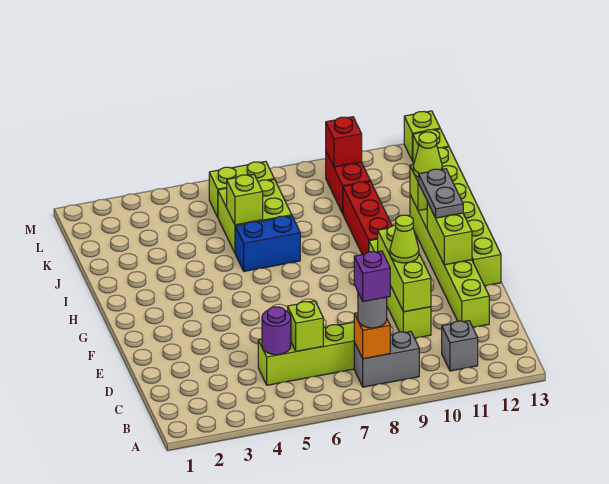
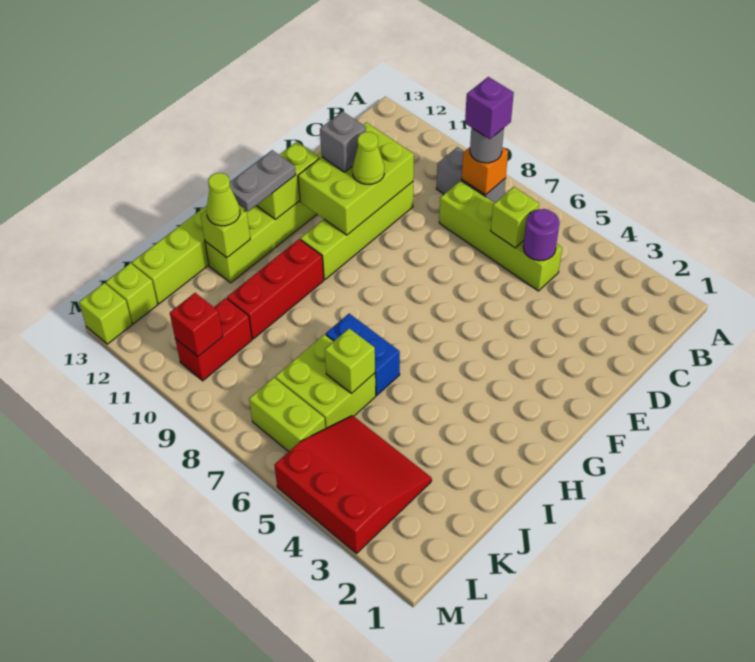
grey brick B11 level 1 -> grey brick E11 level 3
lime brick D10:F10 level 2 -> lime brick D10:F11 level 2
none -> red slope K3:M5 level 1 top M

